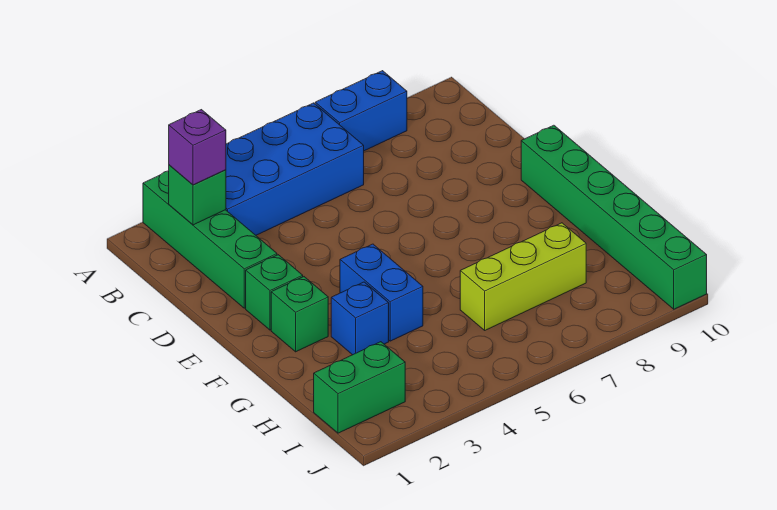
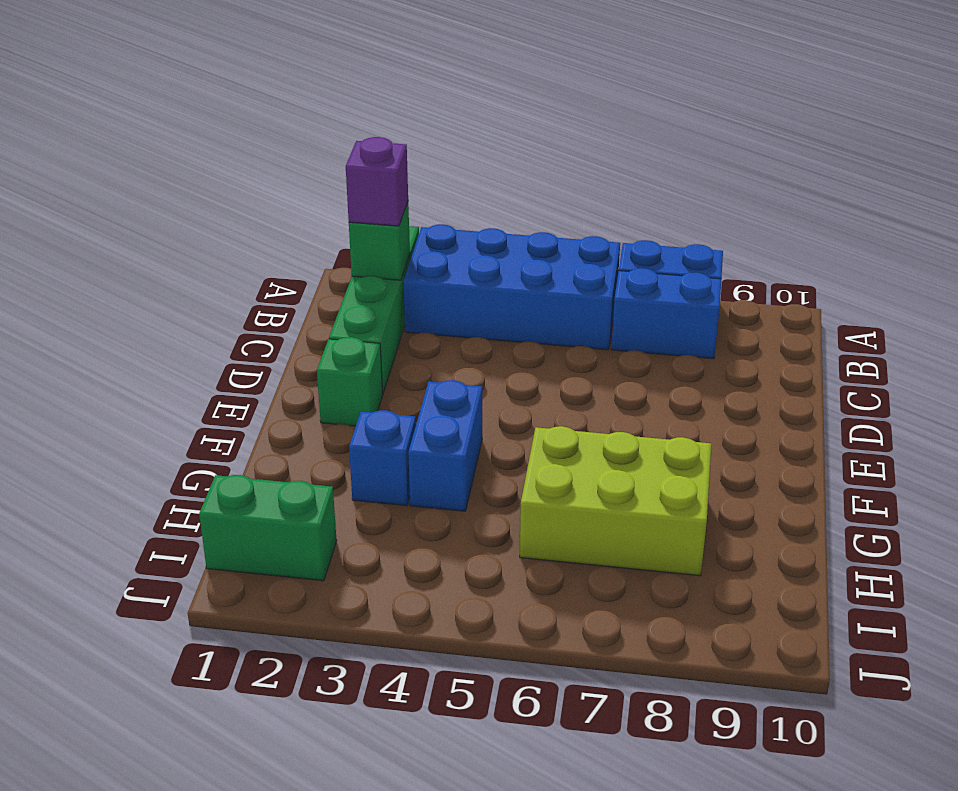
none -> blue brick B7:B8 level 1
green brick E10:J10 level 1 -> none
green brick F2 level 1 -> none
lime brick H6:H8 level 1 -> lime brick G6:H8 level 1

